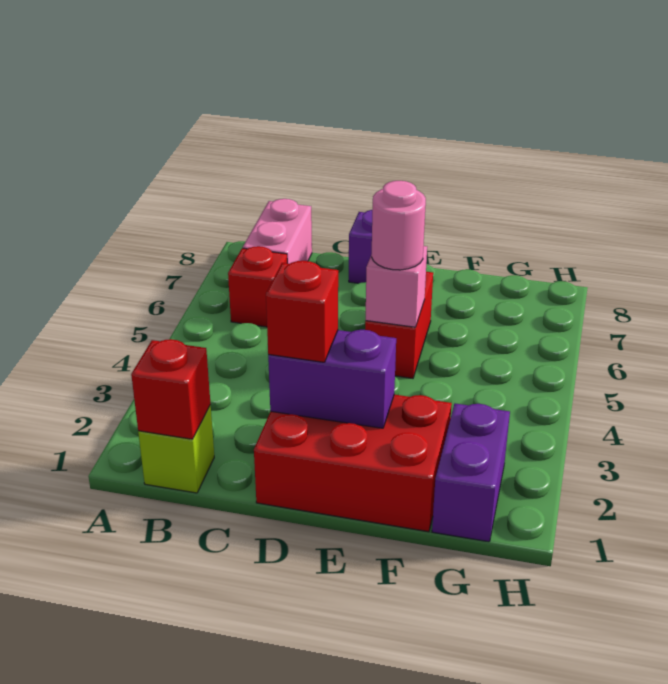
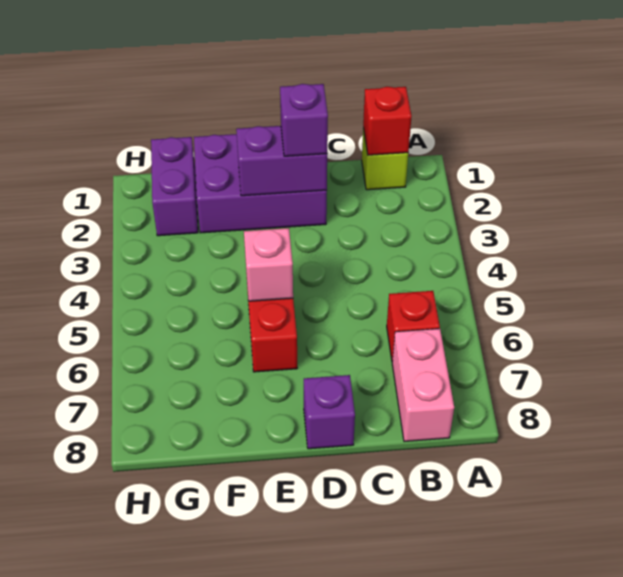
red brick D1:F2 level 1 -> purple brick D1:F2 level 1
red brick D2 level 3 -> purple brick D2 level 3
pink round brick E5 level 3 -> none

